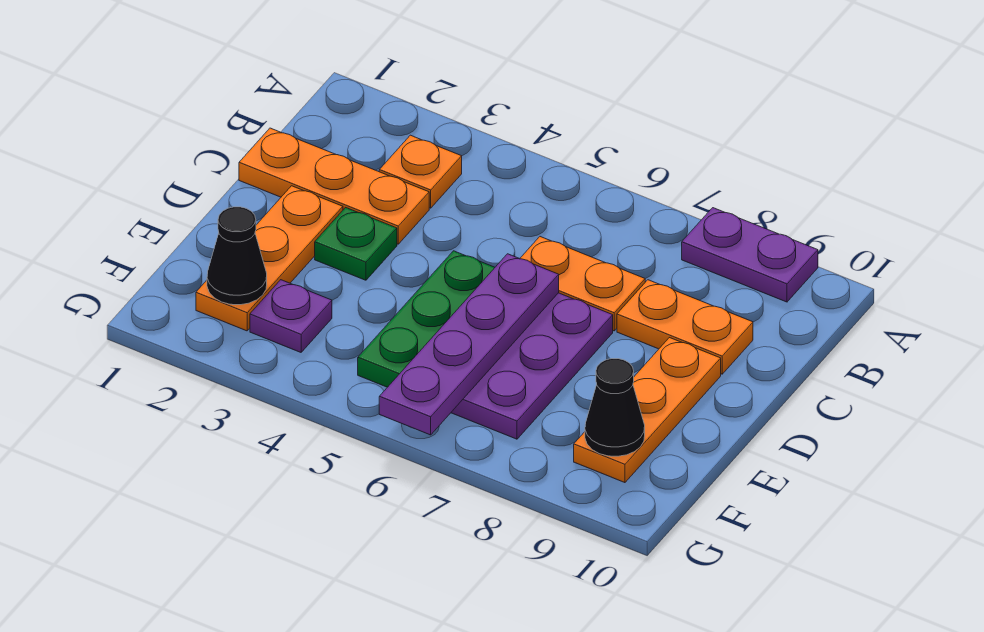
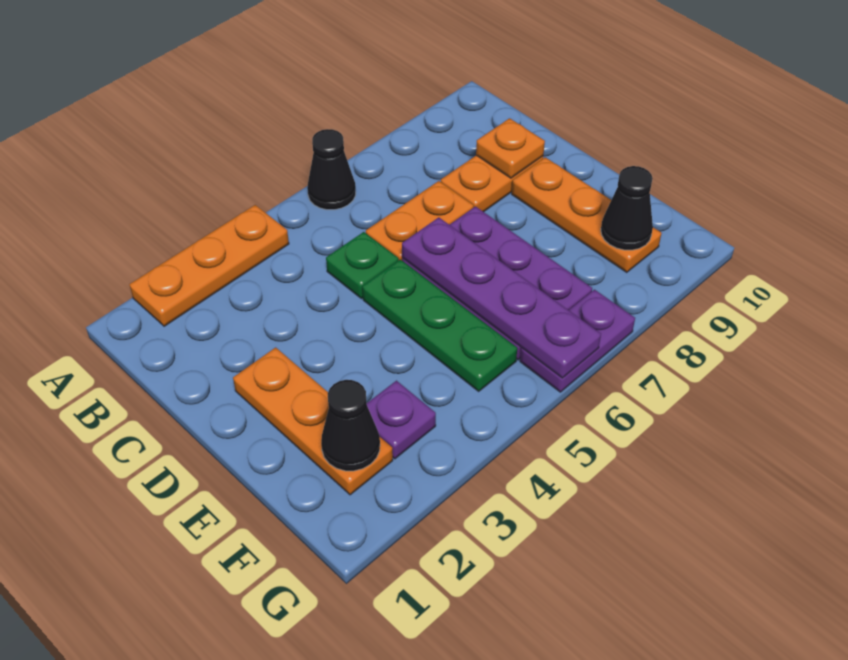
none -> black cone A6 level 1
purple plate A8:A9 level 1 -> purple plate G6:G7 level 1
orange plate B3 level 1 -> orange plate C9 level 2
orange plate C1:C3 level 1 -> orange plate A2:A4 level 1
green plate D3 level 1 -> green plate C5 level 1

